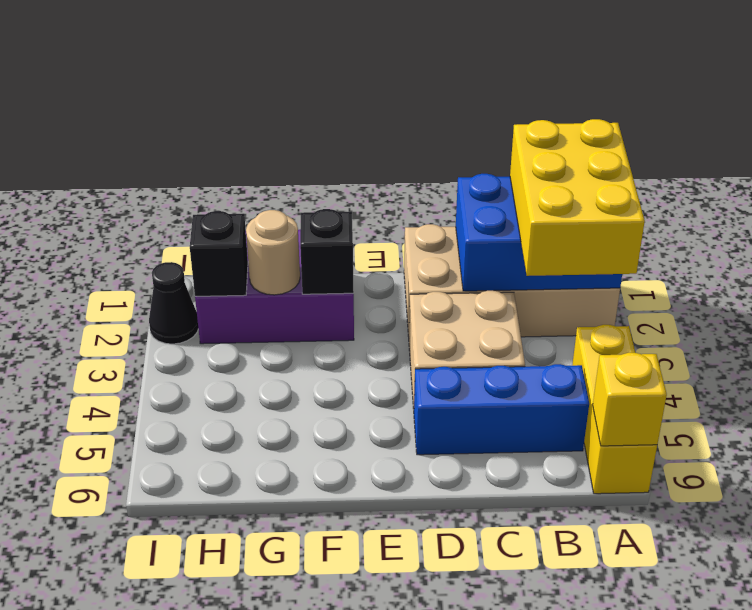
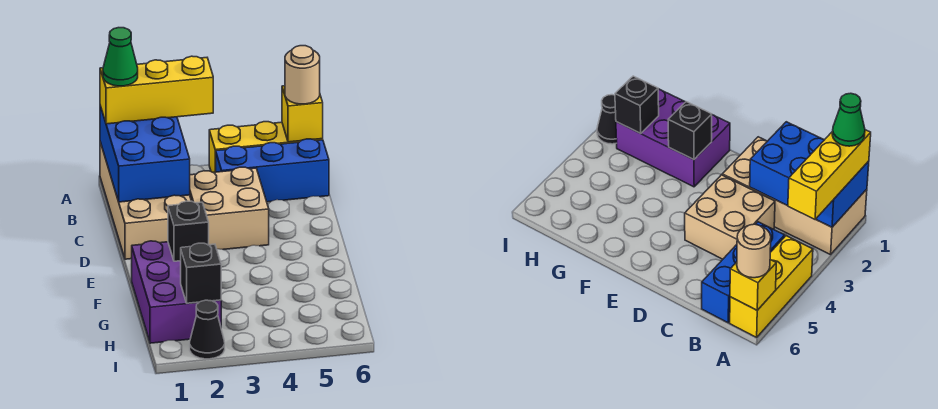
yellow brick A1:B3 level 3 -> yellow brick A1:A3 level 3
none -> green cone A1 level 4
blue brick B5:D5 level 1 -> blue brick B4:B6 level 1
tan round brick G2 level 2 -> tan round brick A6 level 3

